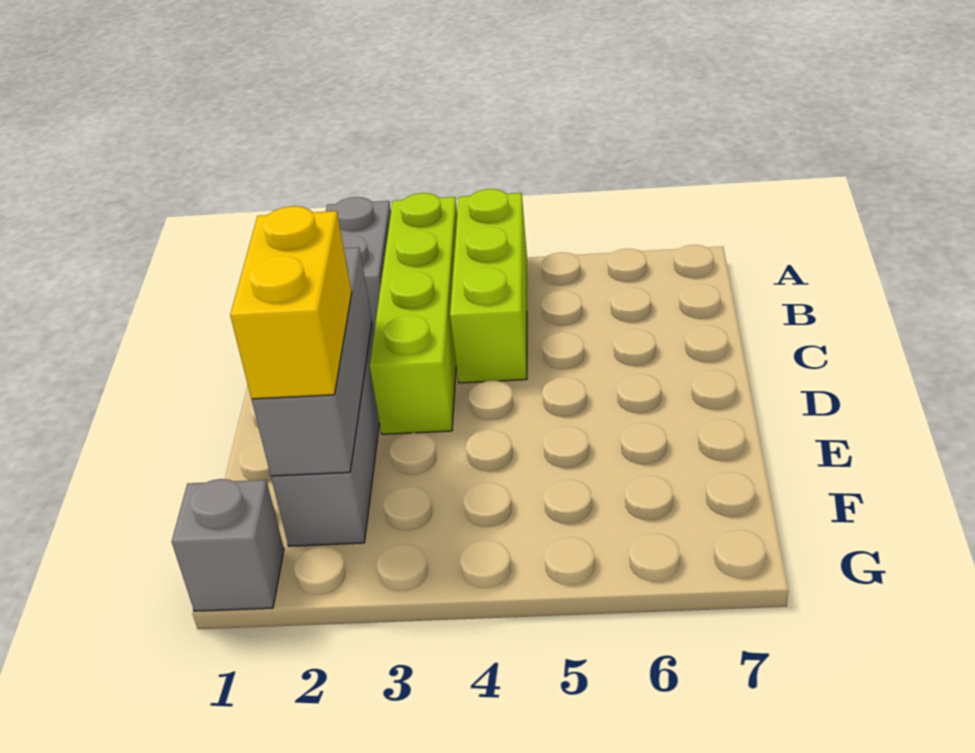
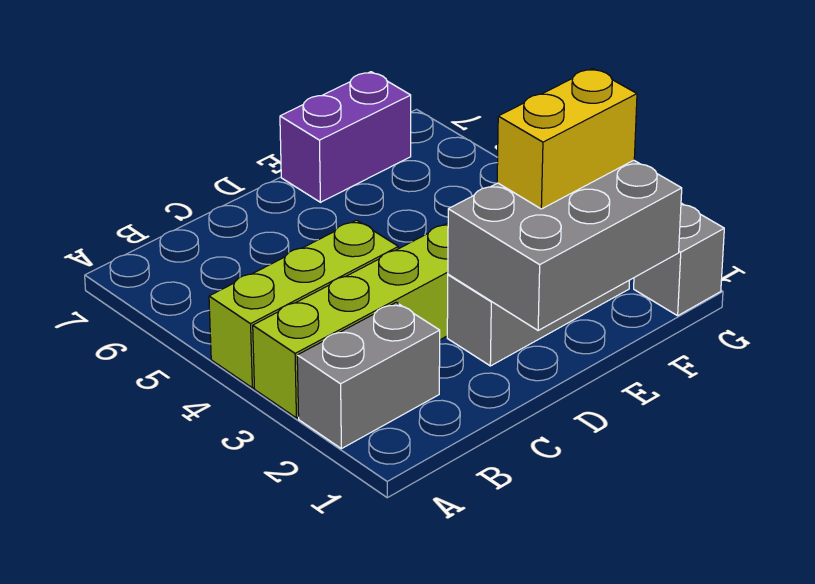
grey brick D2:F2 level 2 -> grey brick D1:F2 level 2
none -> purple brick E7:F7 level 1

